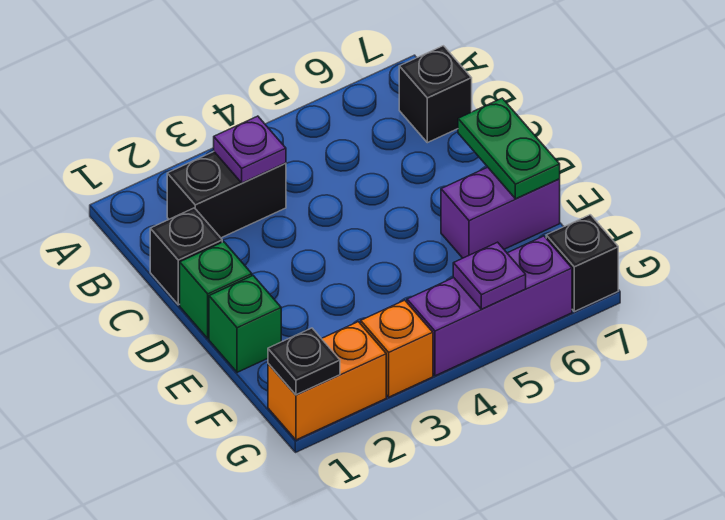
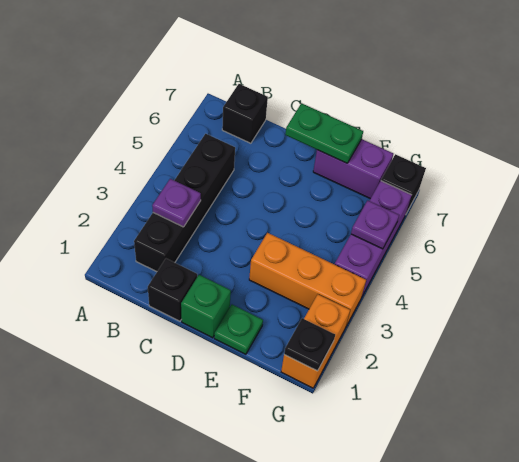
black brick B2:B3 level 1 -> black brick B2:B5 level 1
green brick E1 level 1 -> green plate E1 level 1
purple brick E6:E7 level 1 -> purple brick E7:F7 level 1
orange brick G3 level 1 -> orange brick E3:G3 level 1

